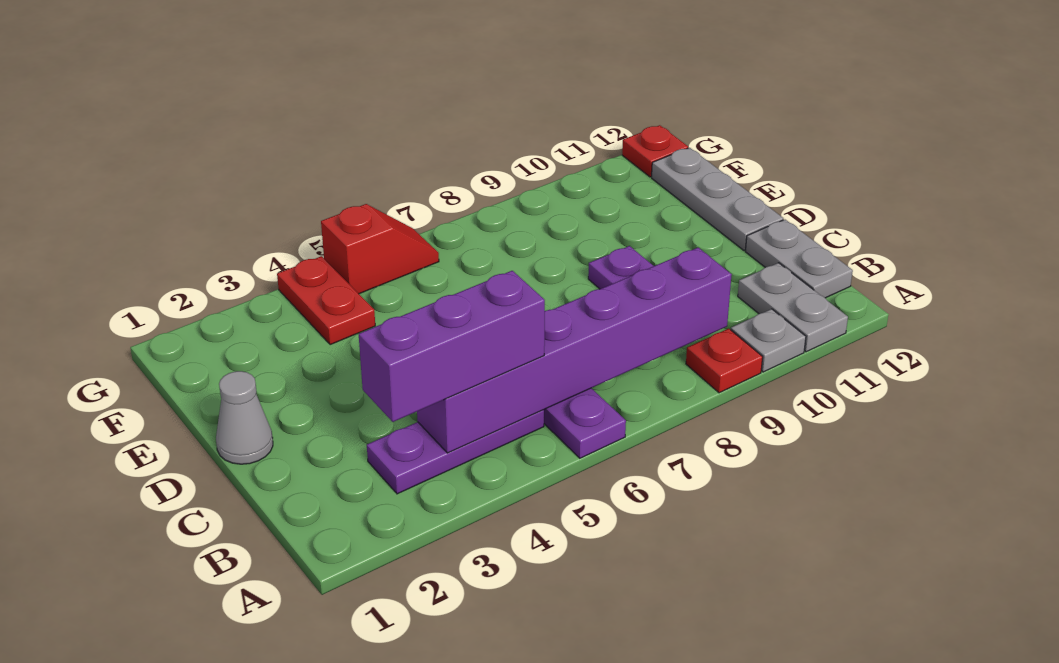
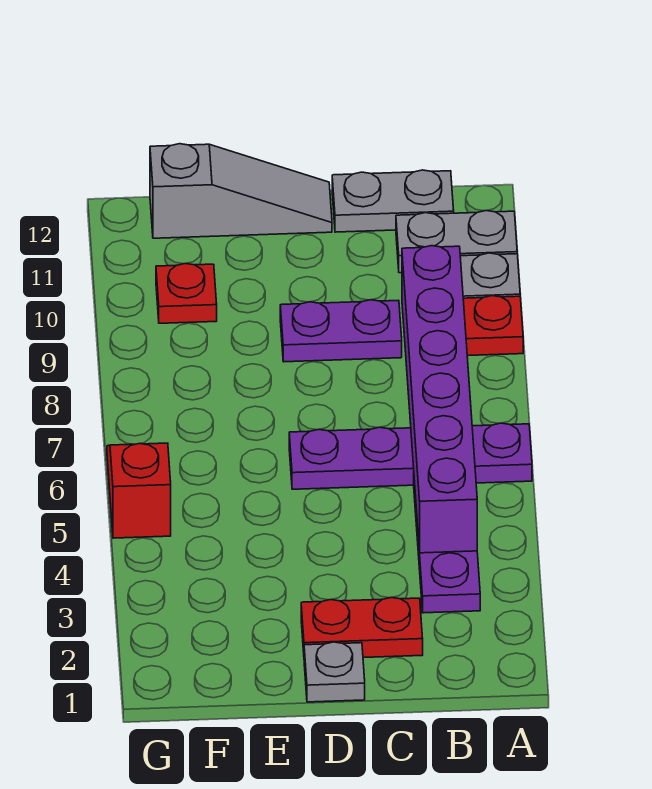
purple brick B3:B5 level 3 -> none
grey cone D1 level 1 -> grey plate D1 level 1
grey plate D12:F12 level 1 -> grey slope D12:F12 level 1 top F
red plate F4:G4 level 1 -> red plate C2:D2 level 1
red plate G12 level 1 -> red plate F10 level 1

